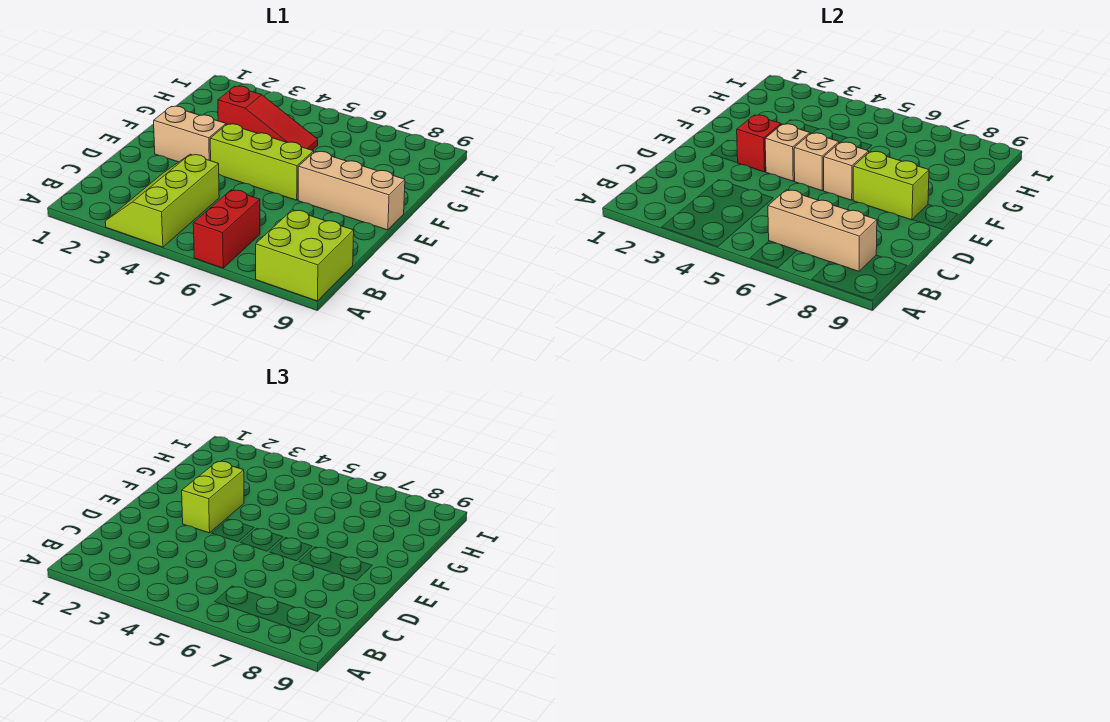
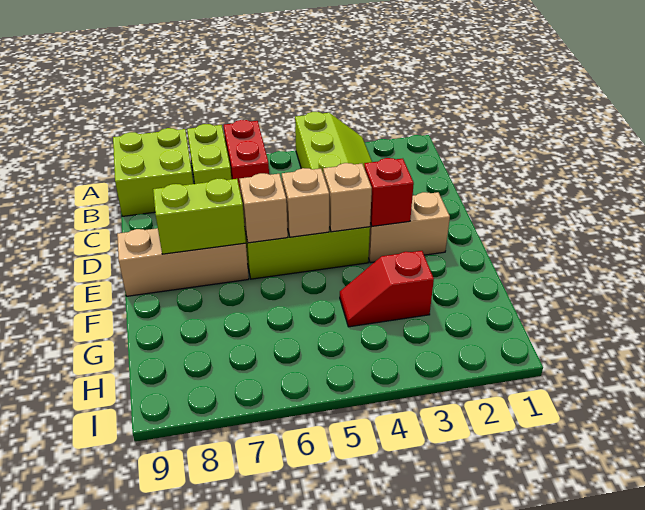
tan brick B6:B8 level 2 -> none
lime brick E3:F3 level 3 -> lime brick A7:B7 level 1
red slope G3:G5 level 1 top 3 -> red slope G3:G4 level 1 top 3

